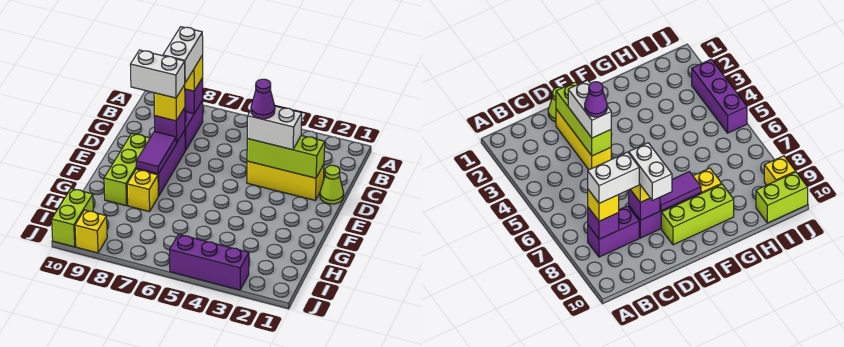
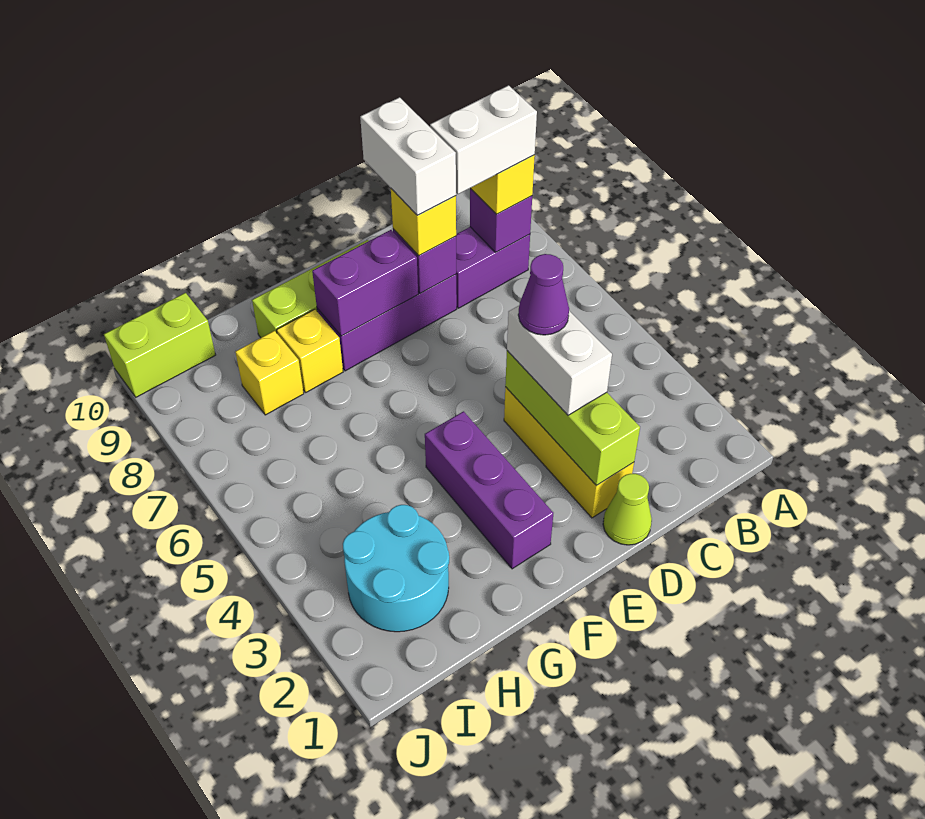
purple tile E8:F8 level 2 -> purple brick E8:F8 level 2
none -> cyan round brick H2:I3 level 1
purple brick J3:J5 level 1 -> purple brick F2:F4 level 1
yellow brick J9 level 1 -> yellow brick H8 level 1

